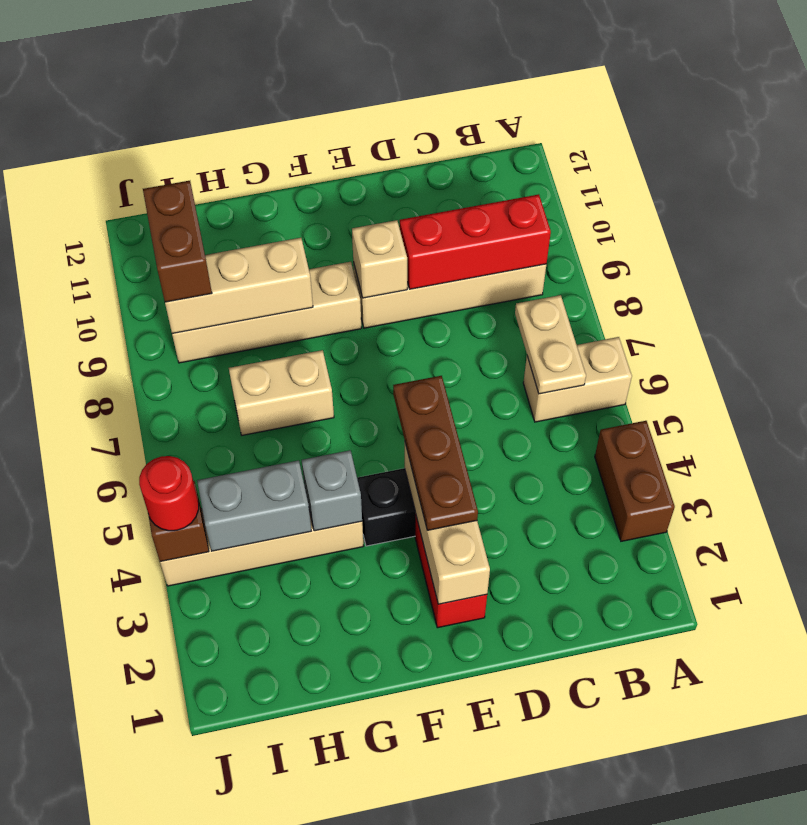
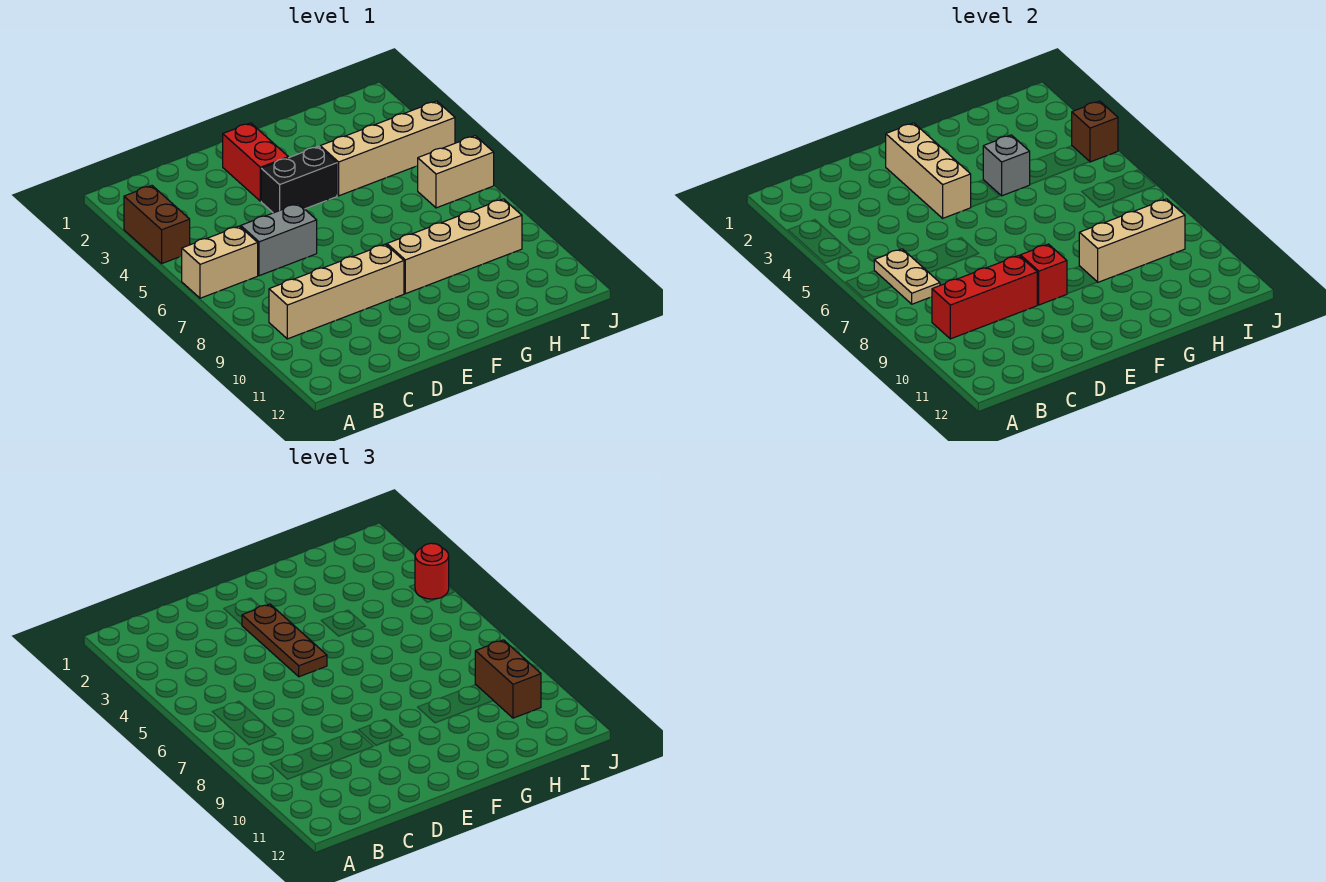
tan brick E9 level 2 -> red brick E9 level 2
tan brick G7:H7 level 1 -> tan brick I6:J6 level 1
grey brick H4:I4 level 2 -> grey brick C6:D6 level 1

